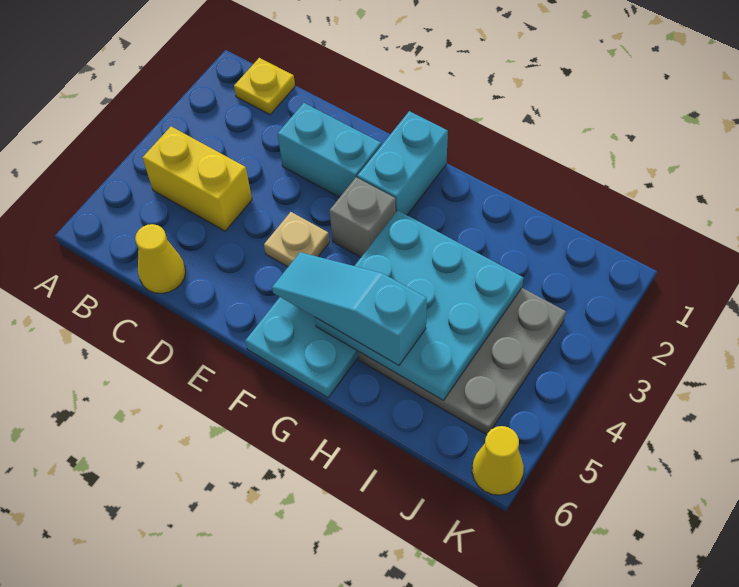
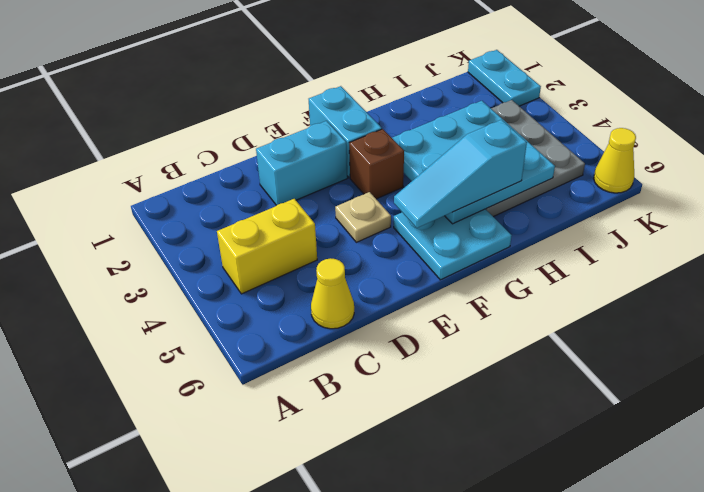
yellow plate B1 level 1 -> none
grey brick F3 level 1 -> brown brick F3 level 1
none -> cyan plate K1:K2 level 1

